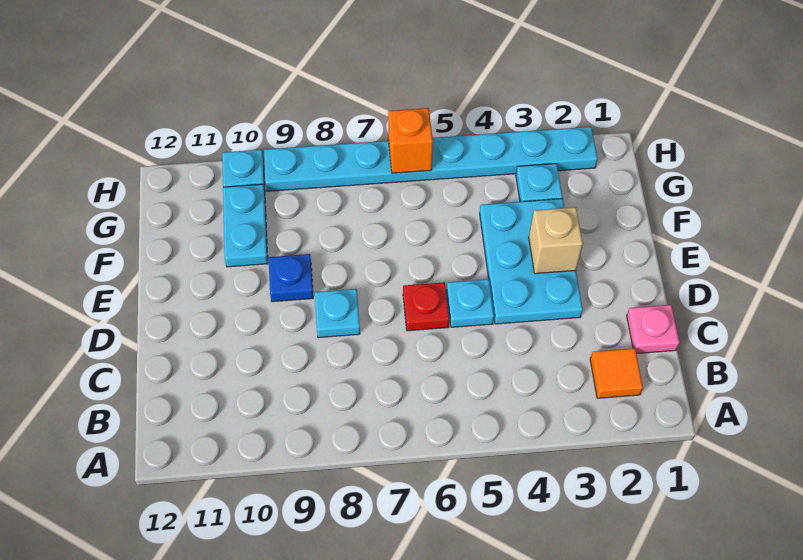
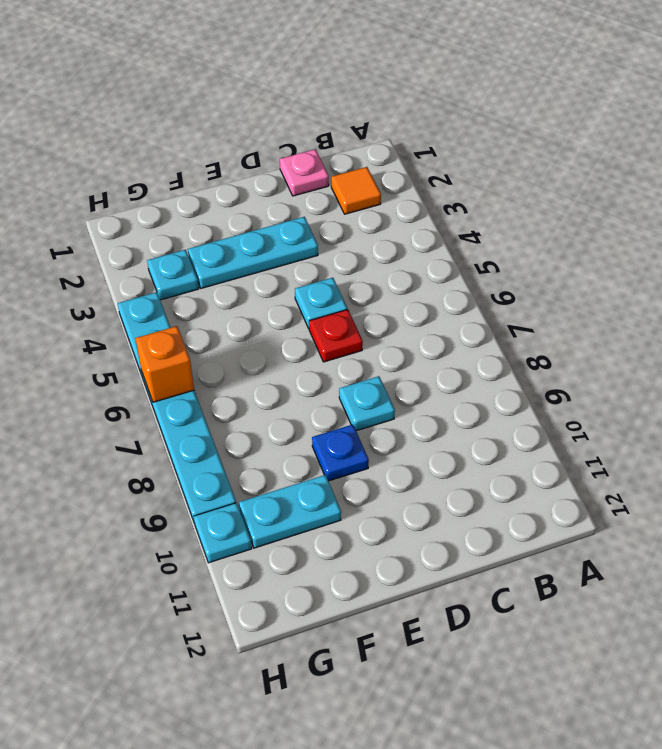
cyan plate D3:F4 level 1 -> cyan plate D3:F3 level 1
tan brick E3 level 2 -> none
cyan plate H2:H9 level 1 -> cyan plate H4:H9 level 1

